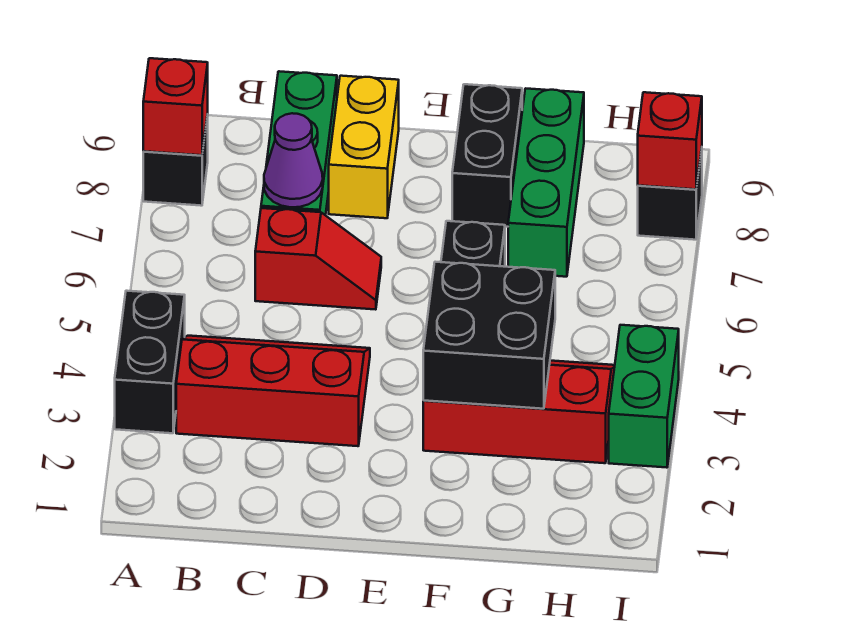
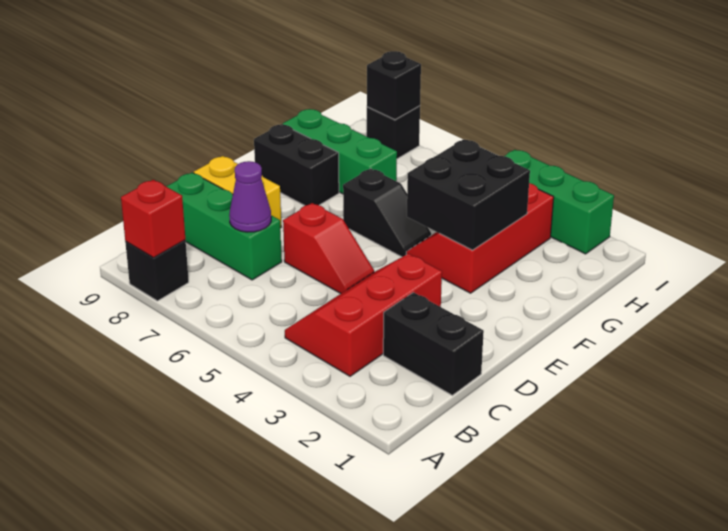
black brick A3:A4 level 1 -> black brick C1:C2 level 1
red slope C6:D6 level 1 top C -> red slope D5:D6 level 1 top 6
green brick I3:I4 level 1 -> green brick I2:I4 level 1
red brick I8 level 2 -> black brick I8 level 2

